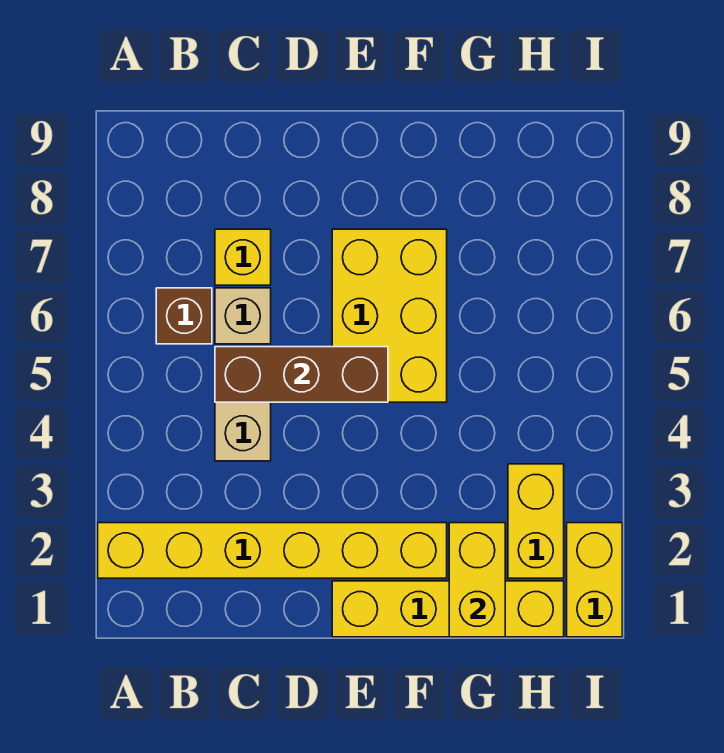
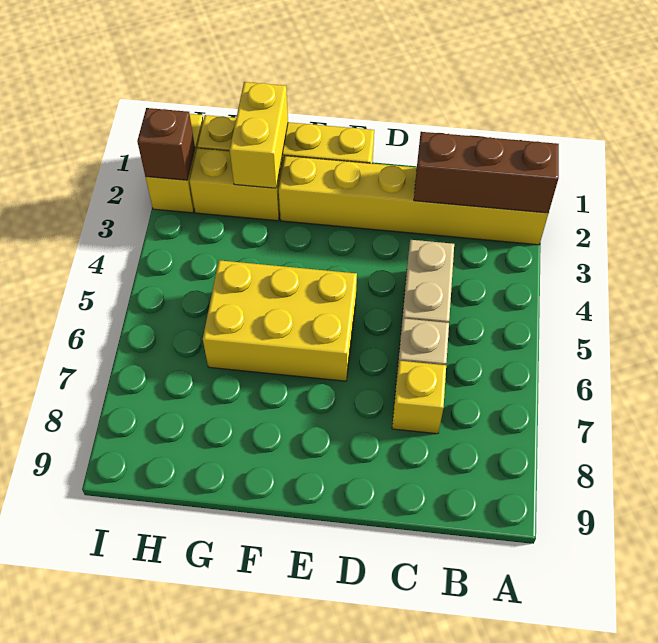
brown brick B6 level 1 -> brown brick I2 level 2
brown brick C5:E5 level 2 -> brown brick A2:C2 level 2
yellow brick E5:F7 level 1 -> yellow brick E5:G6 level 1
yellow brick H2:H3 level 1 -> yellow brick G2:H2 level 1

